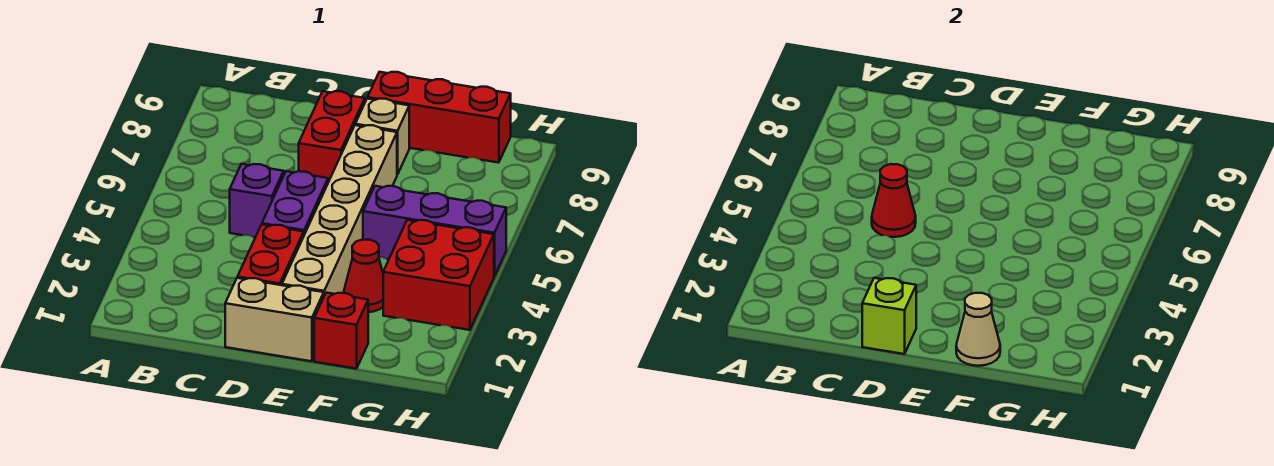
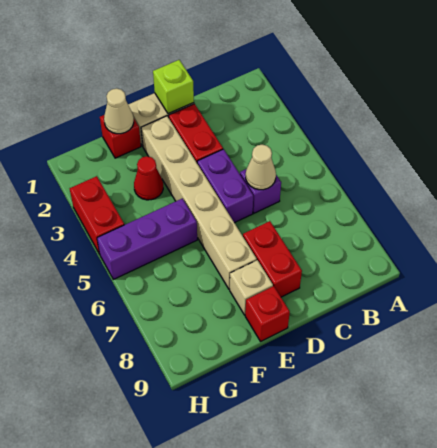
red cone C5 level 2 -> tan cone C5 level 2
red brick E9:G9 level 1 -> red brick E9 level 1
red brick G3:H4 level 1 -> red brick H3:H4 level 1

